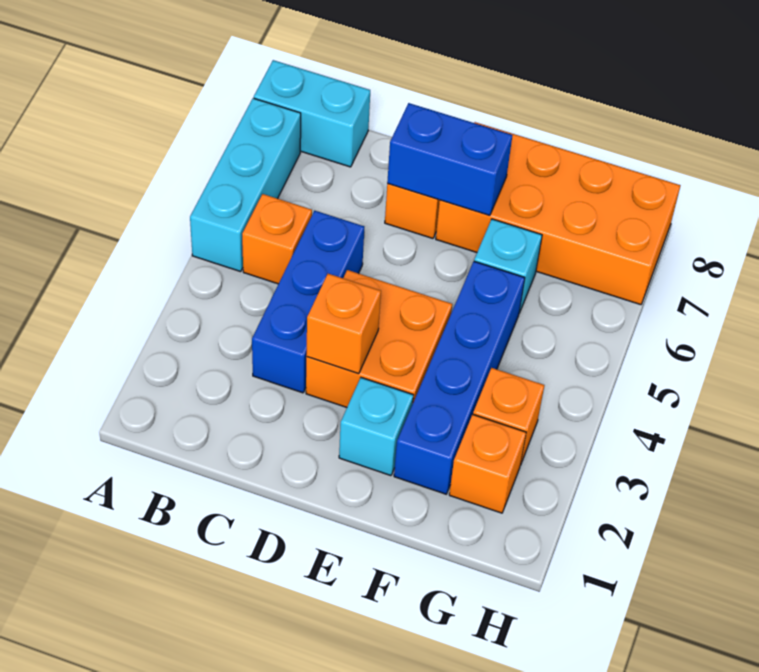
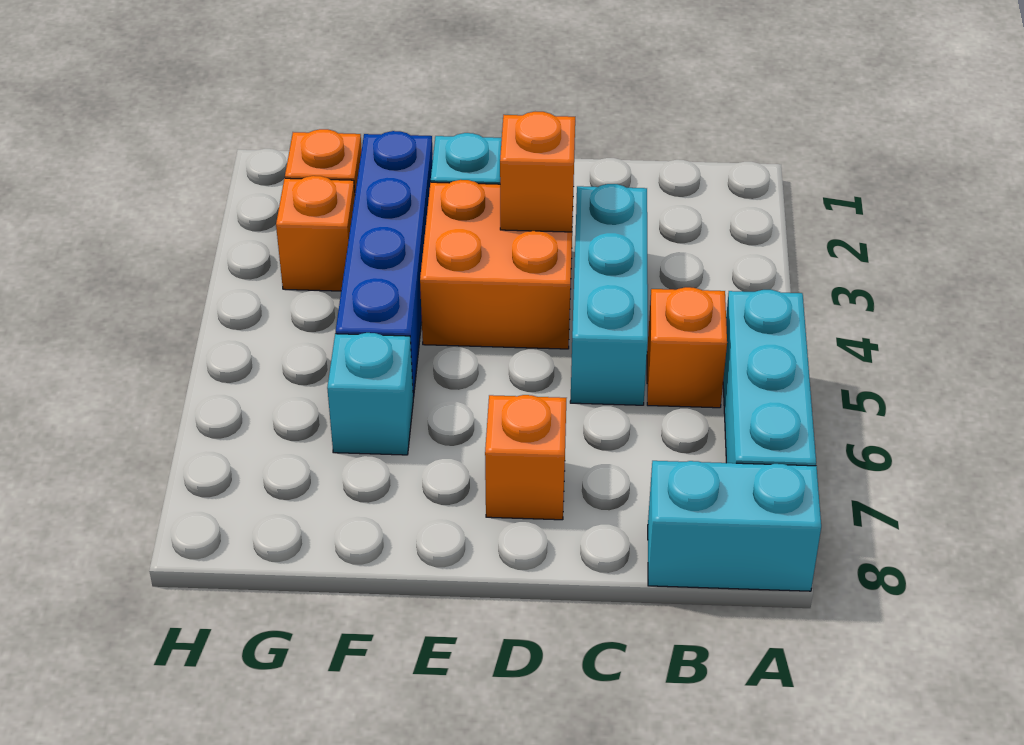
blue brick C3:C5 level 1 -> cyan brick C3:C5 level 1
blue brick D7:E7 level 2 -> none
orange brick E7:H8 level 1 -> none

